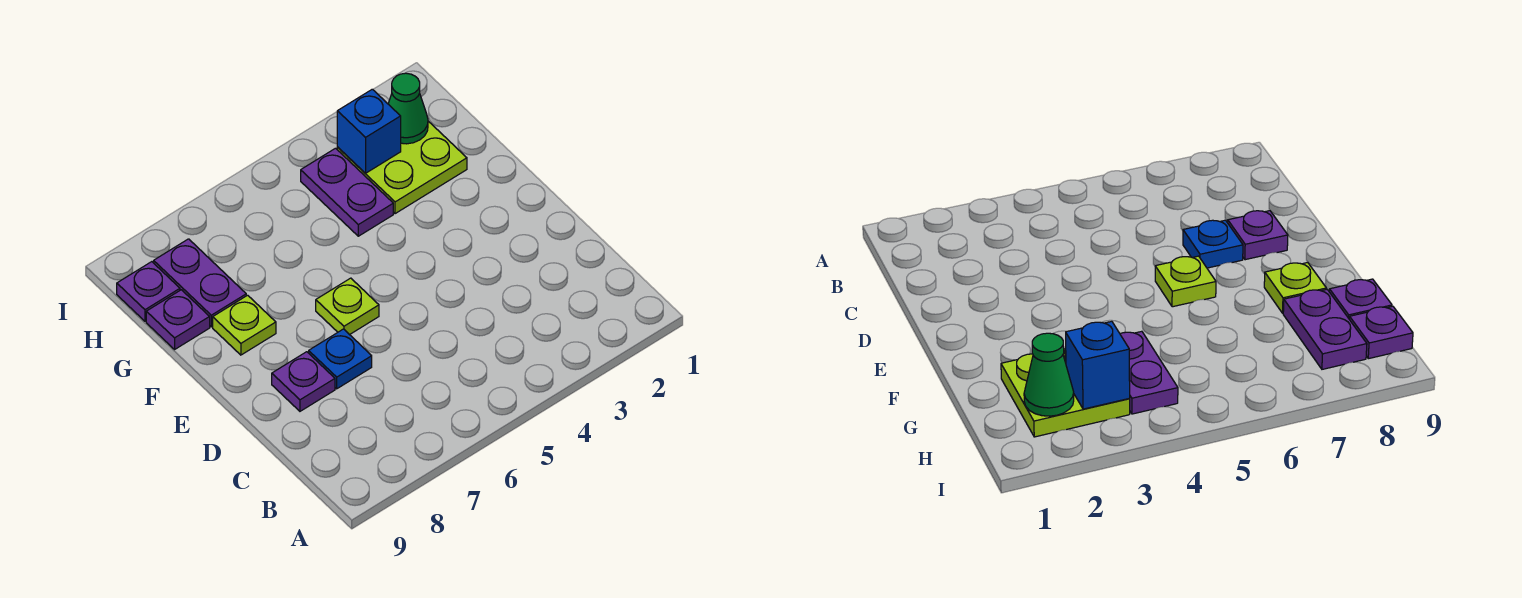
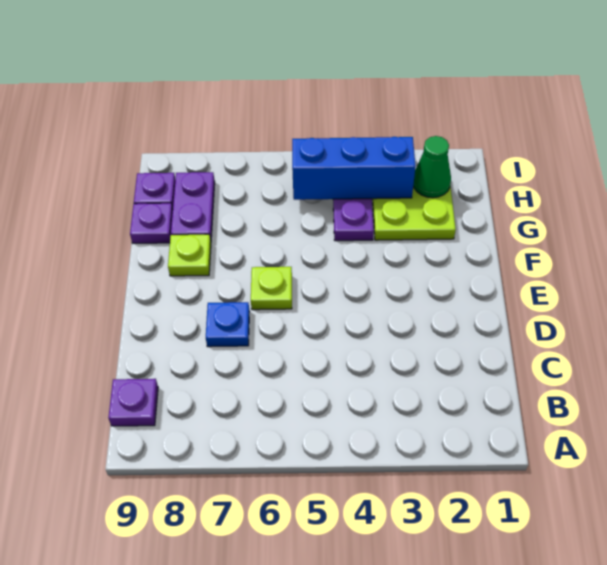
purple plate D8 level 1 -> purple plate B9 level 1
blue brick H3 level 2 -> blue brick H3:H5 level 2

